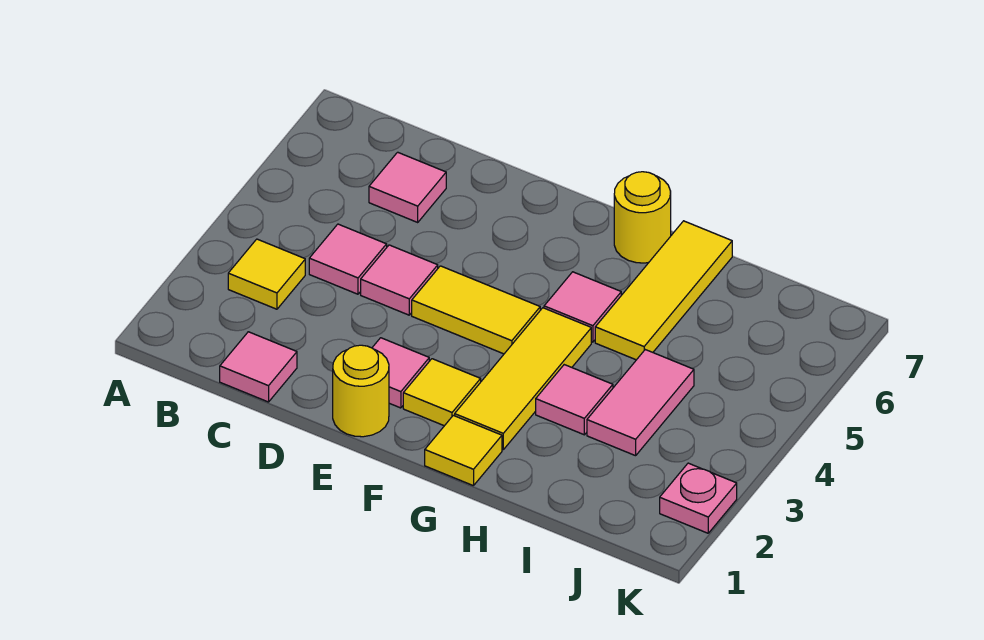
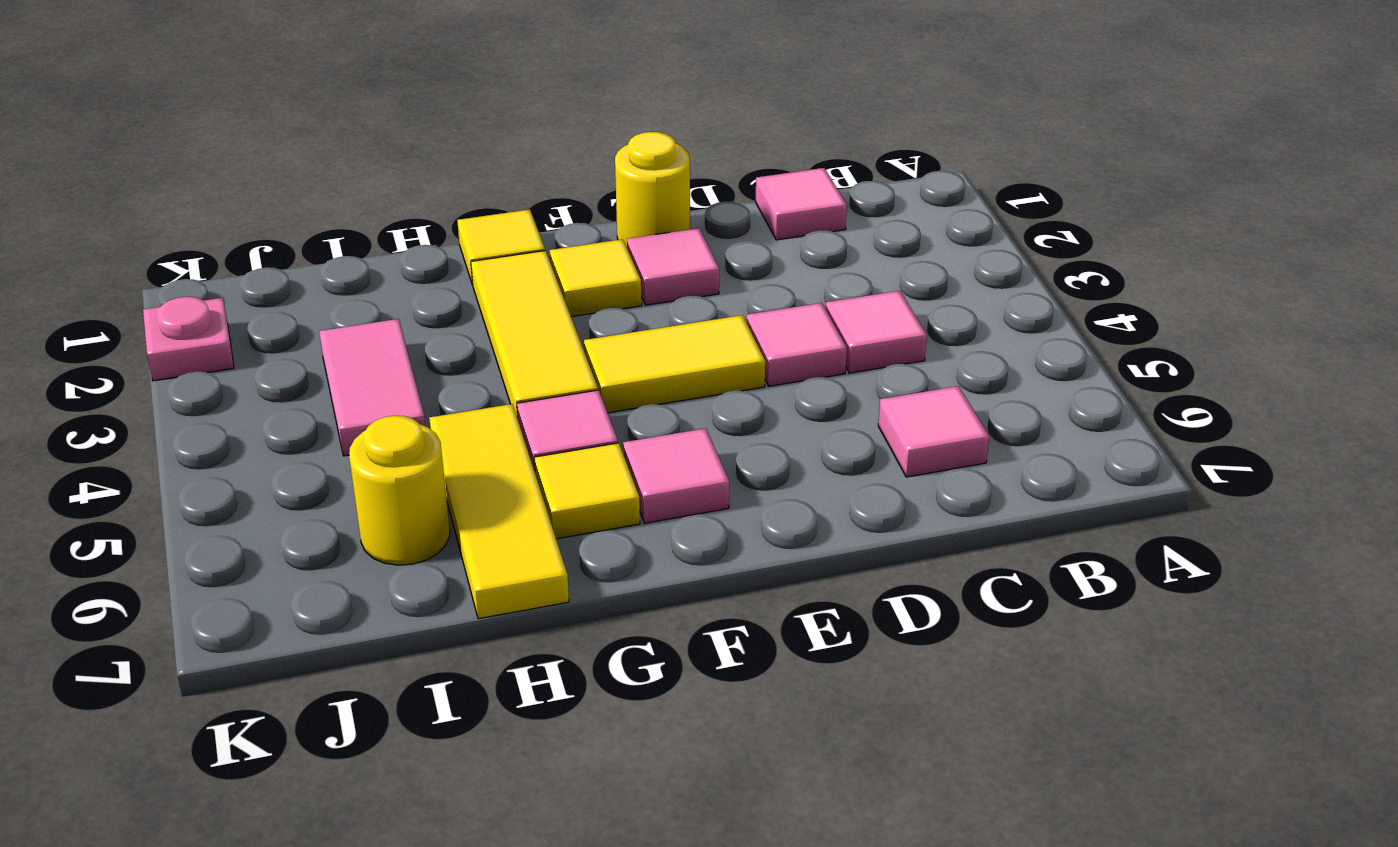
yellow tile B3 level 1 -> yellow tile G6 level 1
yellow round brick G7 level 1 -> yellow round brick I6 level 1
pink tile H3 level 1 -> pink tile F6 level 1

